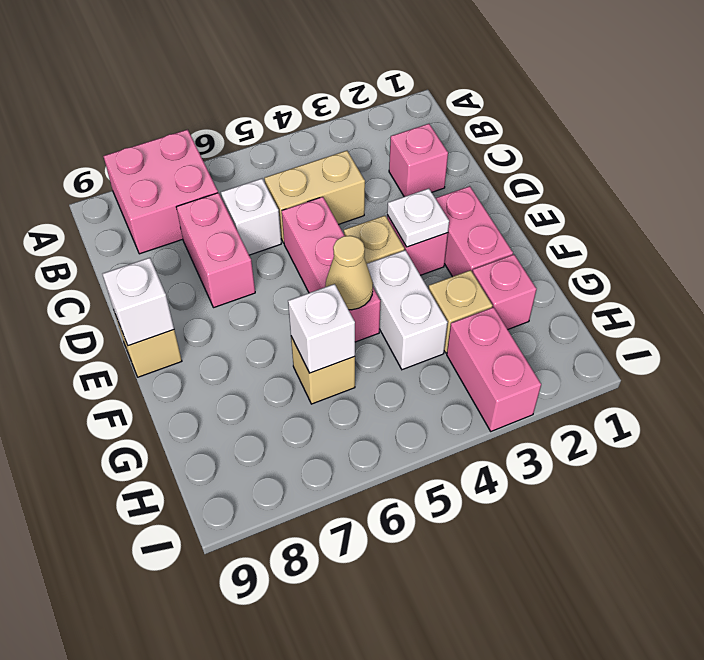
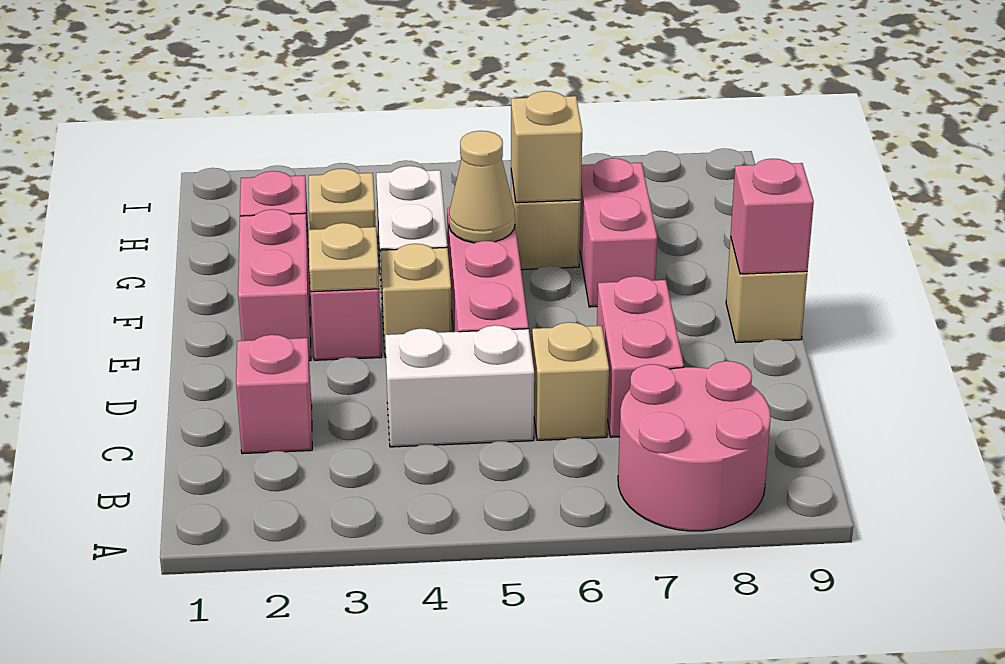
pink brick A7:B8 level 1 -> pink round brick A7:B8 level 1
tan brick C4:C5 level 1 -> white brick C4:C5 level 1
white brick C6 level 1 -> tan brick C6 level 1
white plate E3 level 2 -> tan plate E3 level 2
white brick E9 level 2 -> pink brick E9 level 2
white brick G6 level 2 -> tan brick G6 level 2
pink brick H3:I3 level 1 -> pink brick F7:G7 level 1

